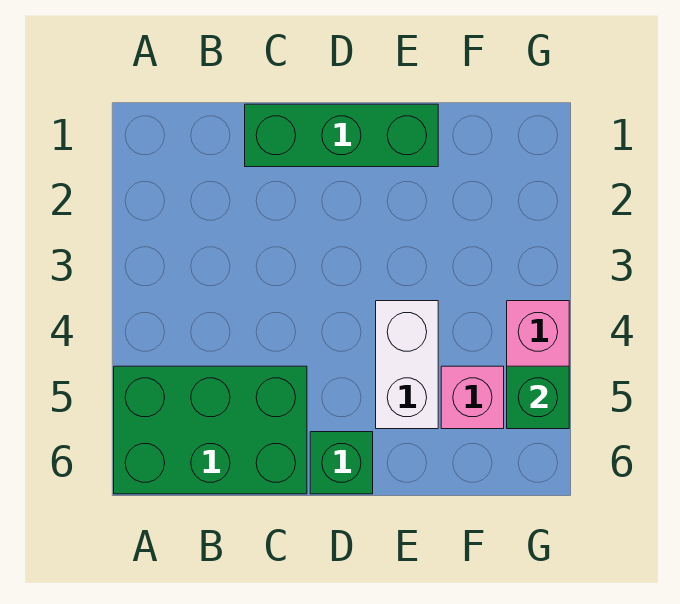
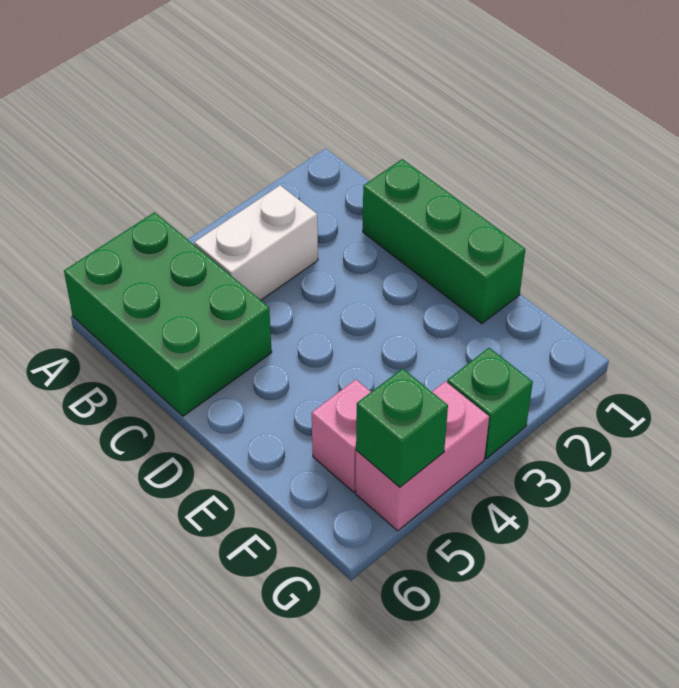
green brick D6 level 1 -> green brick G3 level 1
white brick E4:E5 level 1 -> white brick B3:B4 level 1

